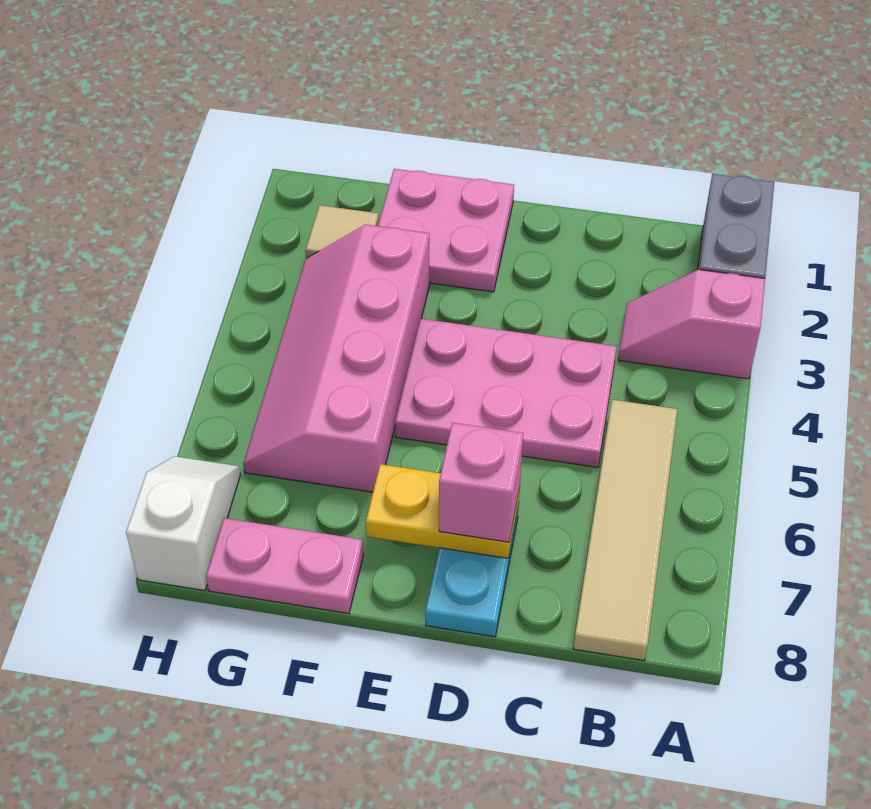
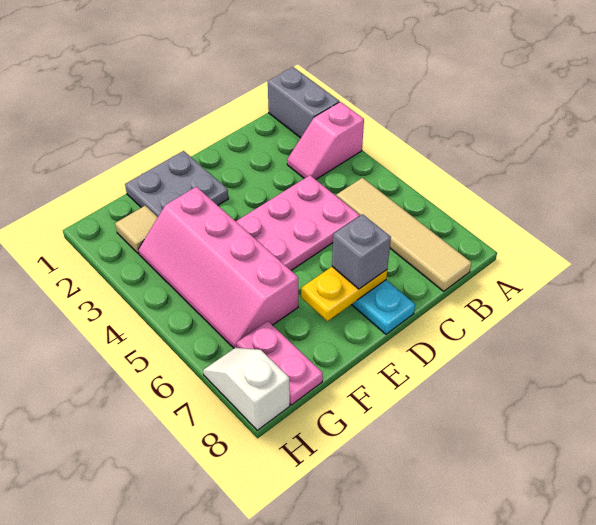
pink brick D7 level 3 -> grey brick D7 level 3
pink plate E1:F2 level 1 -> grey plate E1:F2 level 1
pink plate F8:G8 level 1 -> pink plate G7:G8 level 1

